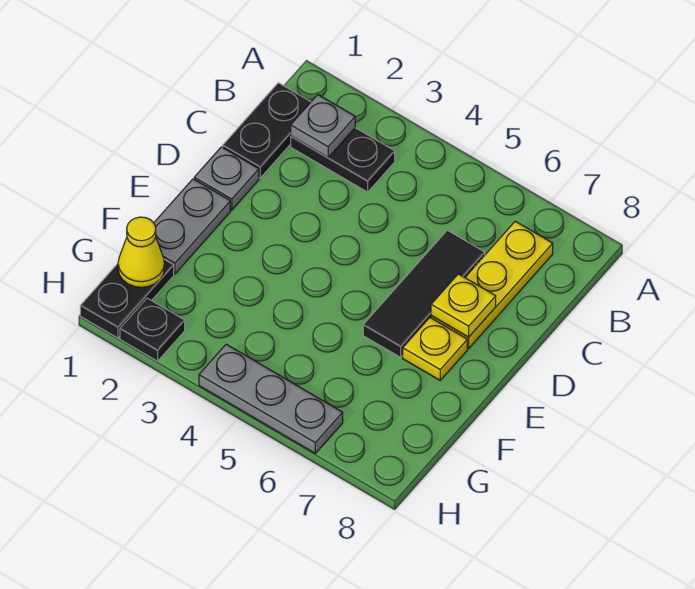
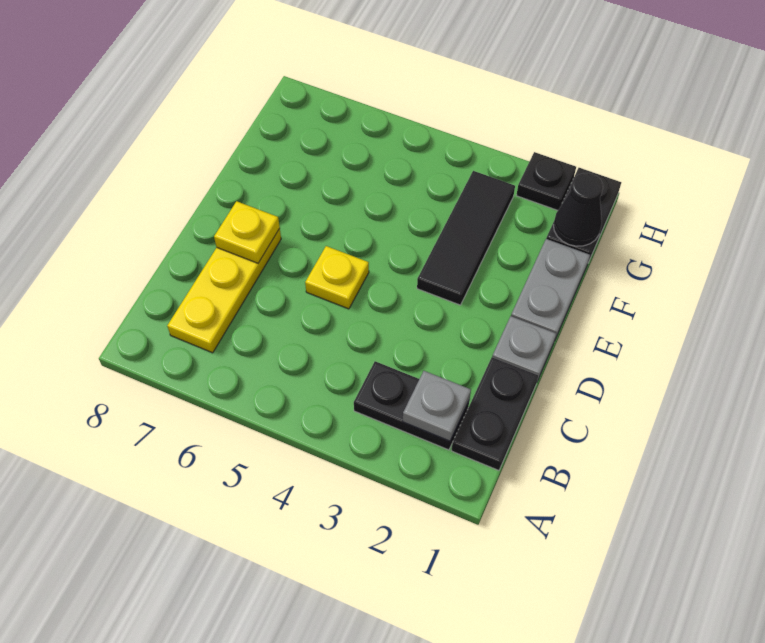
black tile C6:E6 level 1 -> black tile E3:G3 level 1
yellow plate E7 level 1 -> yellow plate D5 level 1
yellow cone G1 level 2 -> black cone G1 level 2
grey plate H4:H6 level 1 -> none

